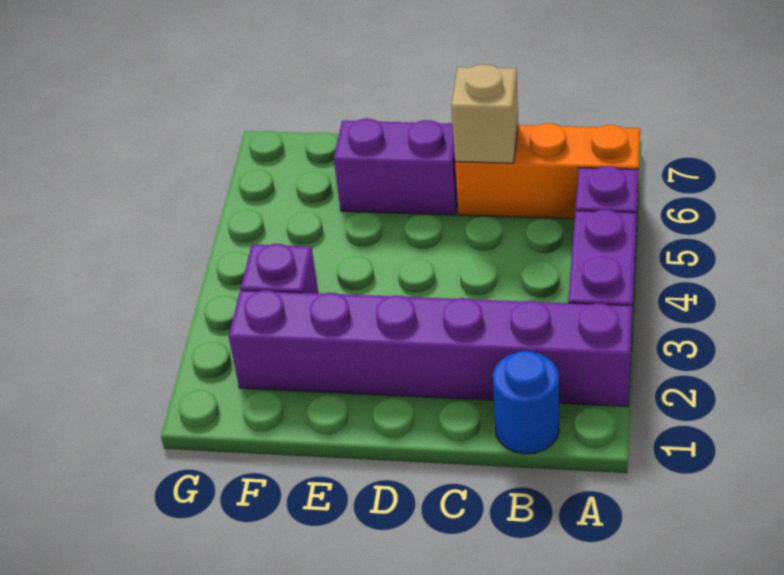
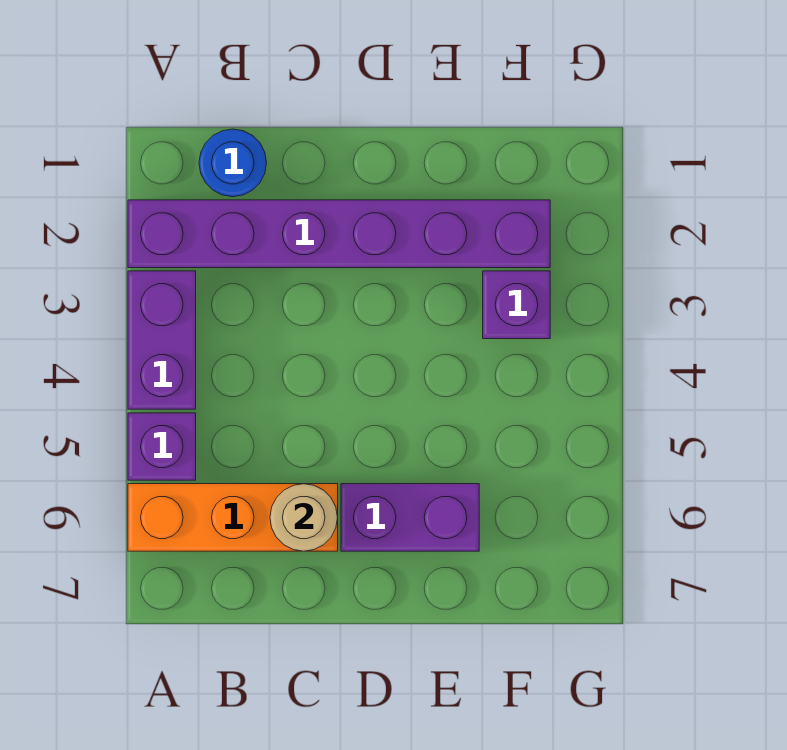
tan brick C6 level 2 -> tan round brick C6 level 2

